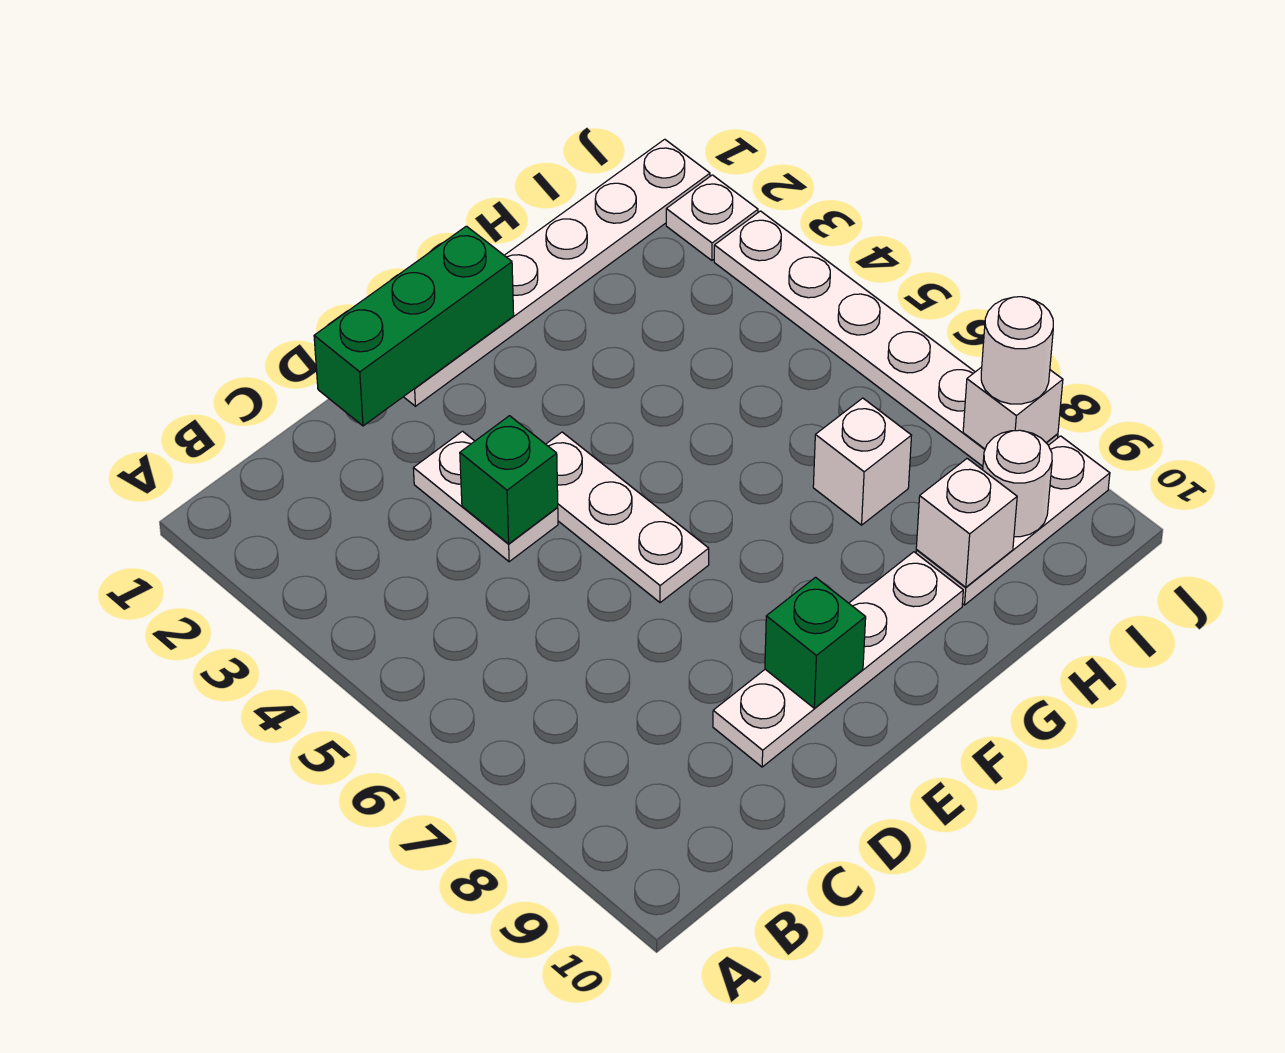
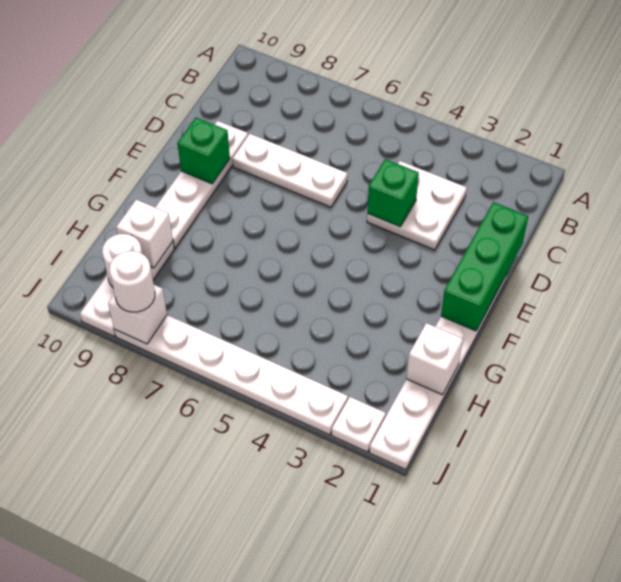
white plate D3:D4 level 1 -> white plate C3:D4 level 1
white plate E4:E6 level 1 -> white plate D6:D8 level 1
white brick H7 level 1 -> white brick H1 level 2

